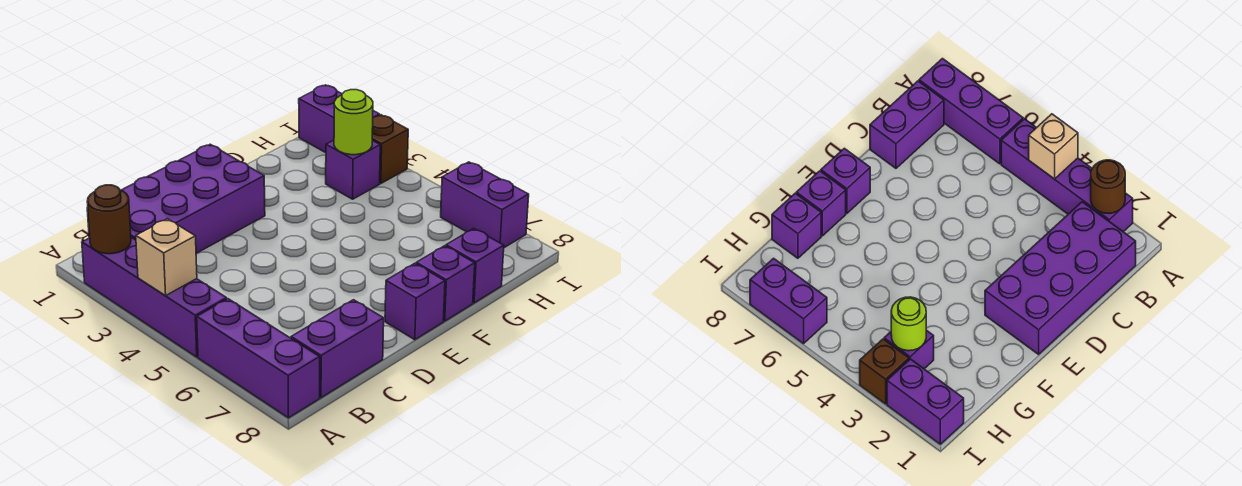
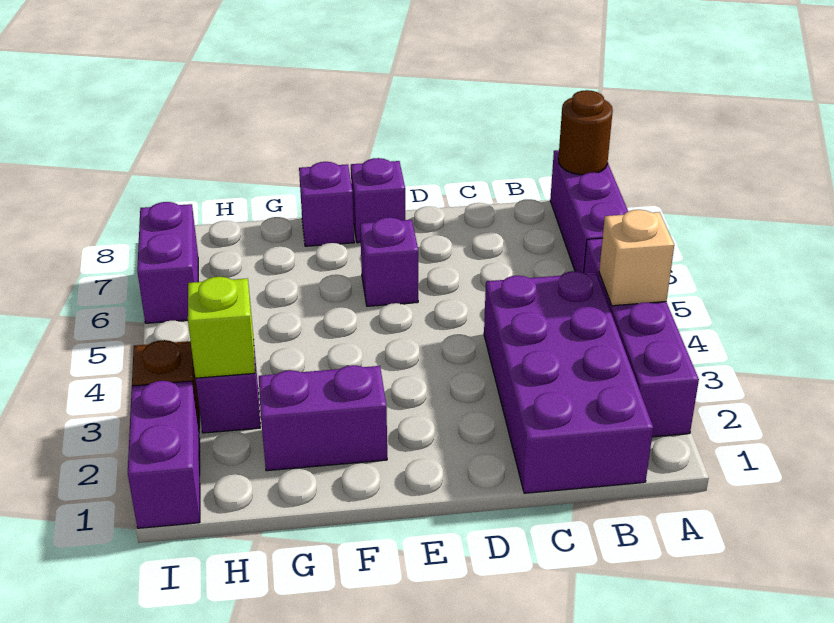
brown round brick A2 level 2 -> brown round brick A8 level 2
purple brick B1:E2 level 1 -> purple brick B1:C4 level 1
purple brick B8:C8 level 1 -> purple brick F2:G2 level 1
purple brick G8 level 1 -> purple brick E6 level 1
lime round brick H3 level 2 -> lime brick H3 level 2

